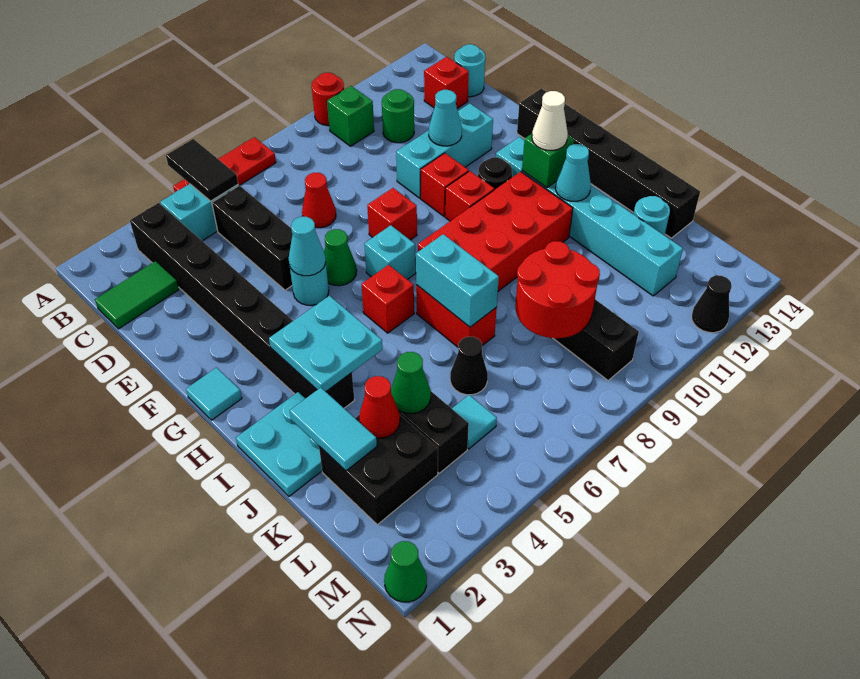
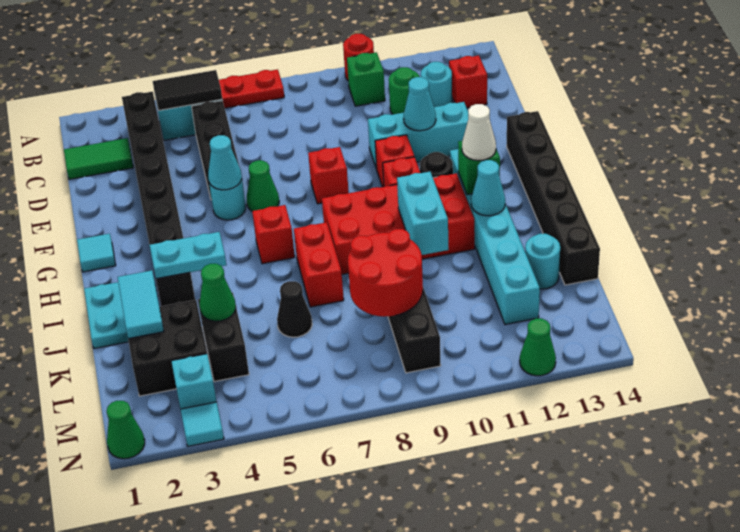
black tile A5:B5 level 2 -> black tile B4:B5 level 2
cyan round brick C14 level 1 -> cyan round brick C12 level 1
red cone D7 level 1 -> none
cyan brick G7 level 1 -> cyan brick M3 level 1
cyan plate H3:I4 level 2 -> cyan plate I3:I4 level 2
cyan brick I7:J7 level 2 -> cyan brick I10:J10 level 2
red cone K3 level 2 -> none
cyan tile L5 level 1 -> cyan tile N3 level 1
black cone N12 level 1 -> green cone N12 level 1

